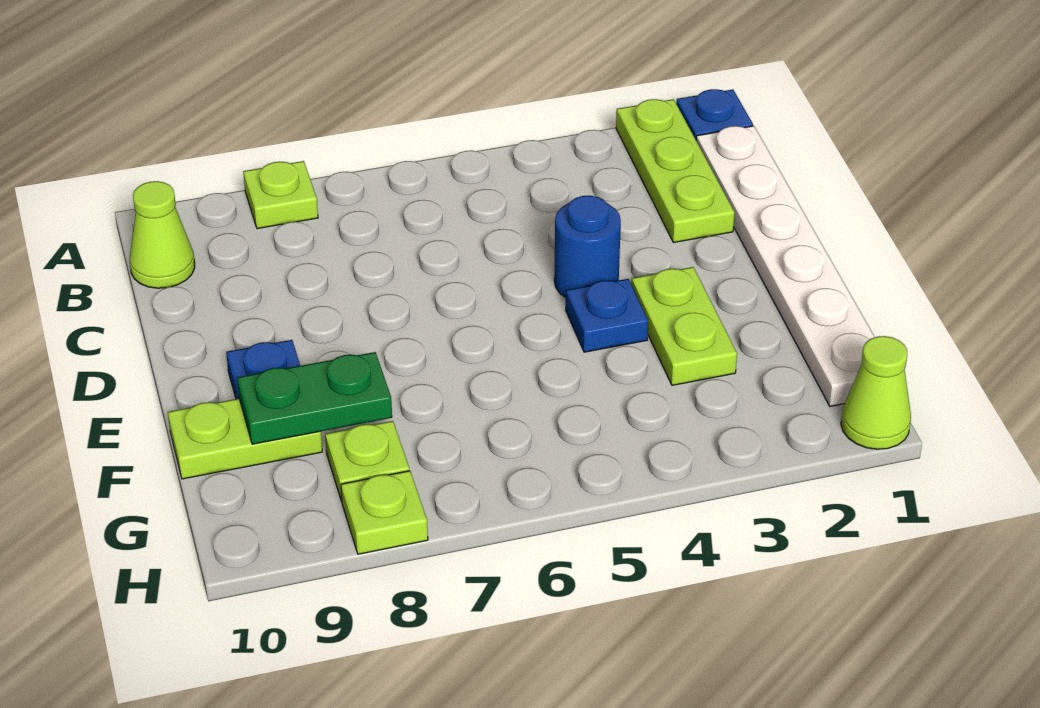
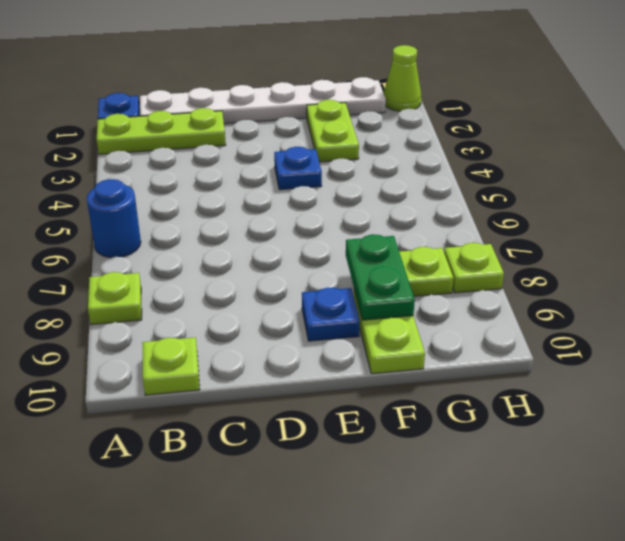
lime cone B10 level 1 -> lime plate B10 level 1
blue round brick D4 level 1 -> blue round brick A6 level 1
lime plate E3:F3 level 1 -> lime plate F2:F3 level 1

